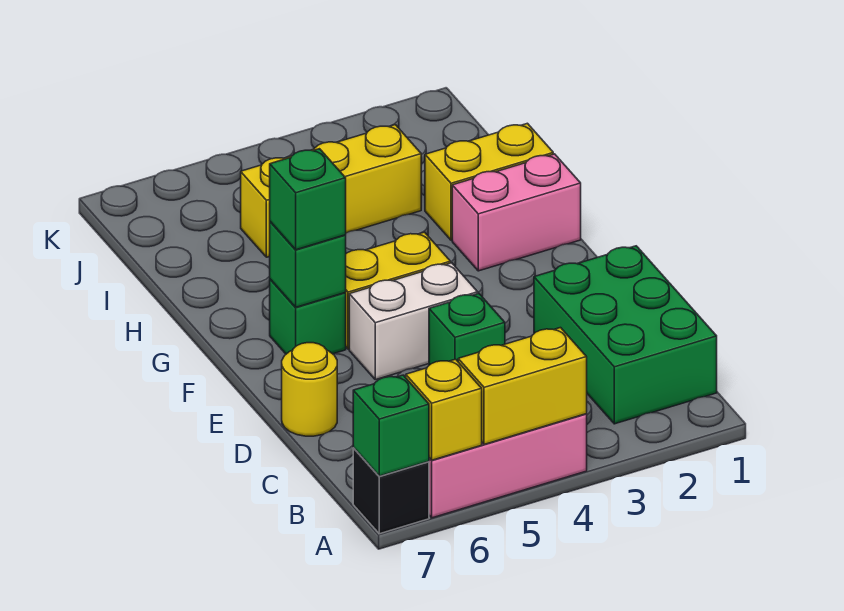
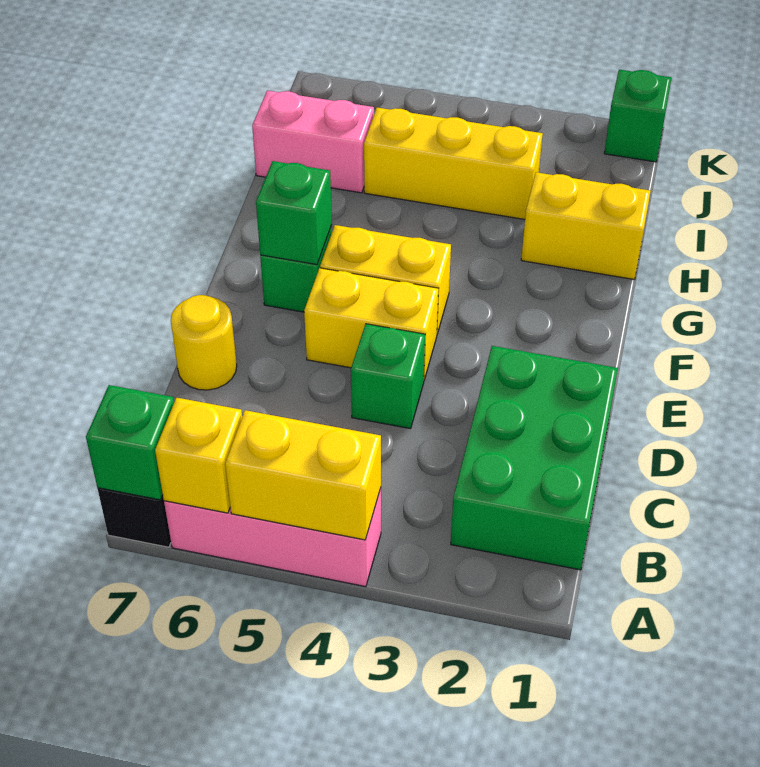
white brick E4:E5 level 1 -> yellow brick E4:E5 level 1
green brick F6 level 3 -> green brick K1 level 1
pink brick G1:G2 level 1 -> pink brick I6:I7 level 1

